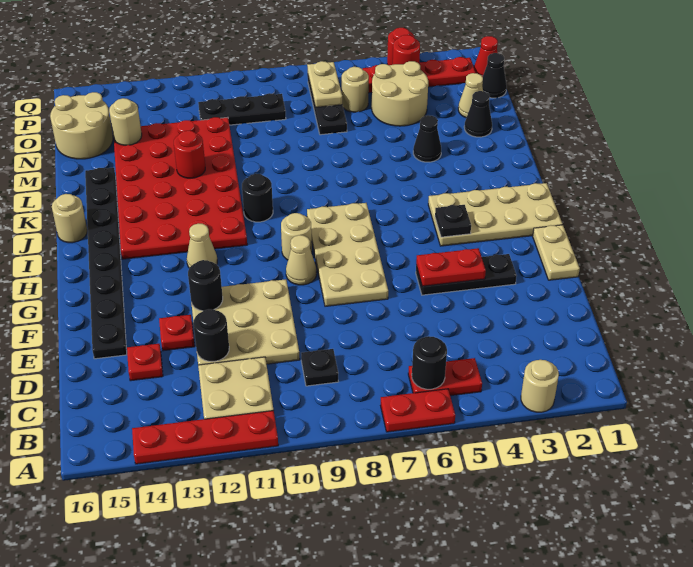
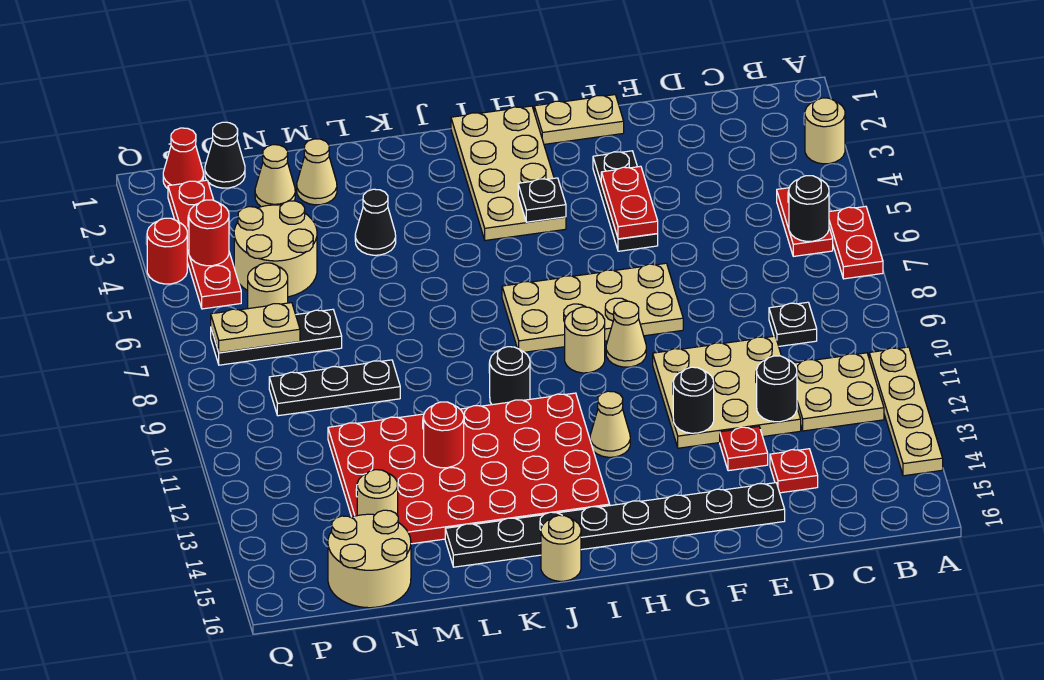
red plate A11:A14 level 1 -> tan plate A11:A14 level 1
black cone M2 level 1 -> tan cone M2 level 1
black plate O9:O11 level 1 -> black plate M9:O9 level 1

